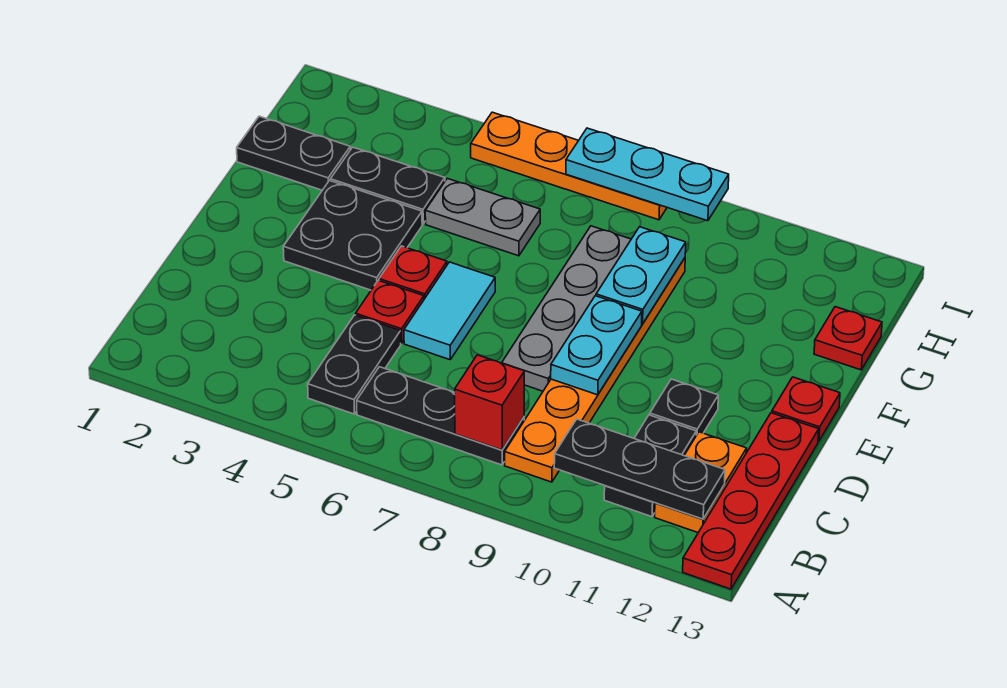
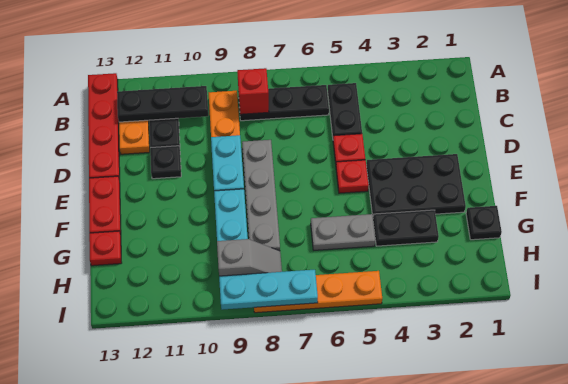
cyan tile D6:E6 level 1 -> none
black plate E3:F4 level 1 -> black plate E2:F4 level 1
red plate E13 level 1 -> red plate E13:F13 level 1
black plate G1:G2 level 1 -> black plate G1 level 1
none -> grey slope H8:H9 level 1 top 9

